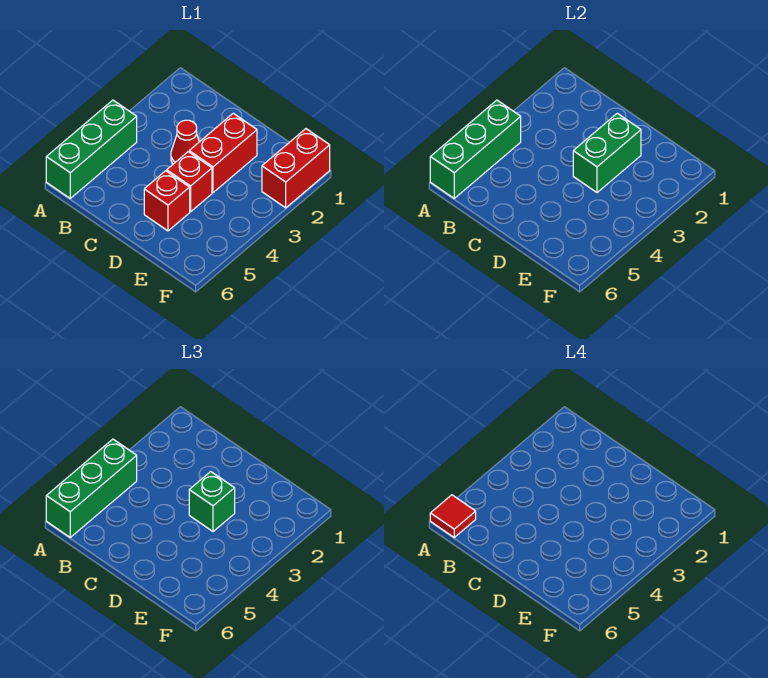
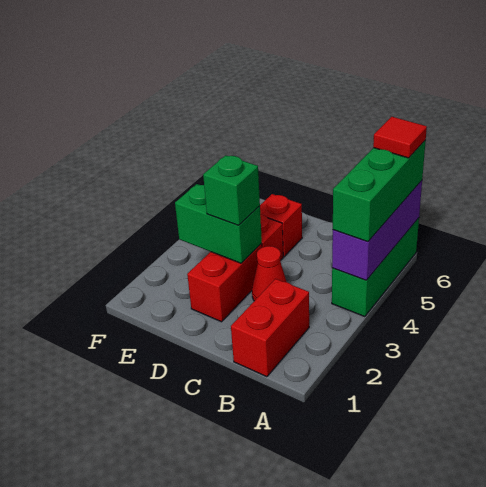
green brick A4:A6 level 2 -> purple brick A4:A6 level 2
green brick D2:D3 level 2 -> green brick D3:E3 level 2
red brick F1:F2 level 1 -> red brick B1:B2 level 1

